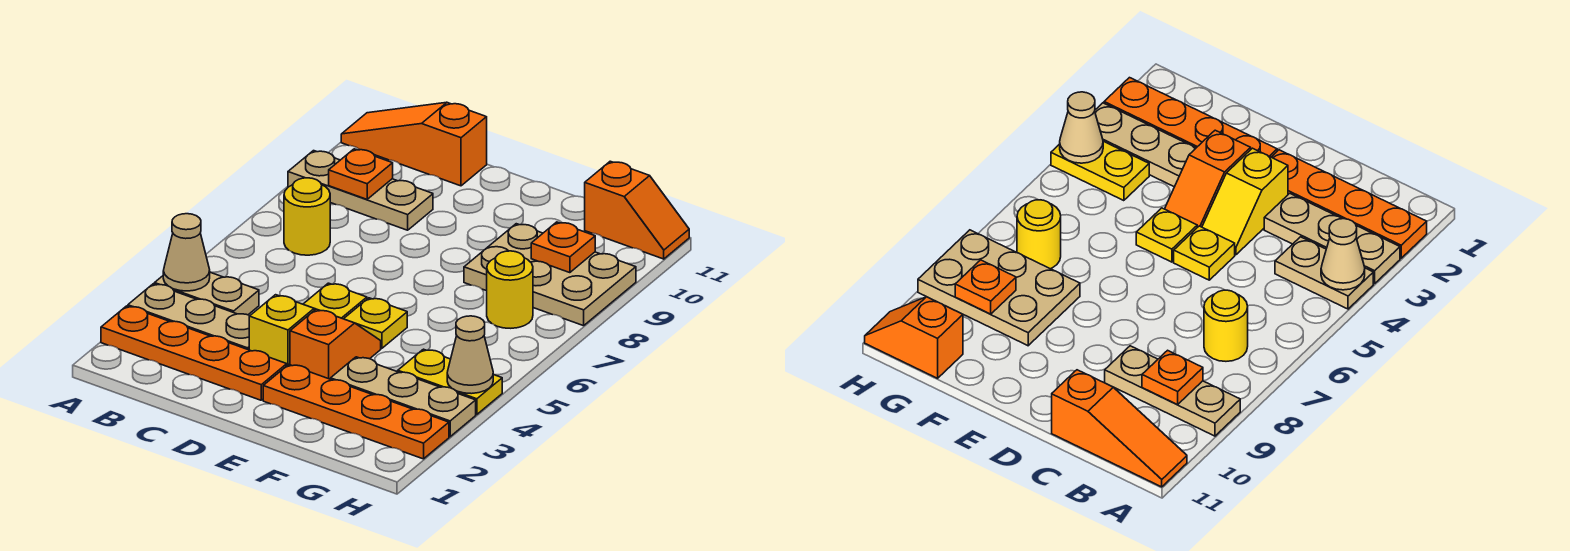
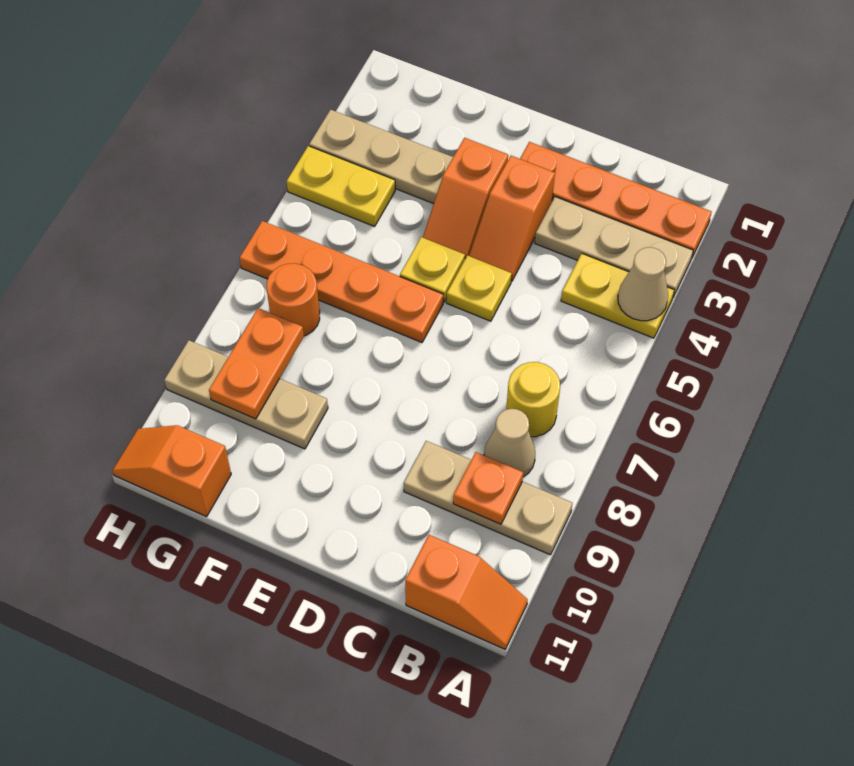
tan plate A4:B4 level 1 -> yellow plate A4:B4 level 1
orange slope A11:C11 level 1 top C -> orange slope A11:B11 level 1 top B
yellow slope D3:D4 level 1 top 3 -> orange slope D3:D4 level 1 top 3
orange plate E2:H2 level 1 -> orange plate E6:H6 level 1
tan plate F8:H9 level 1 -> tan plate F9:H9 level 1
yellow round brick G7 level 1 -> orange round brick G7 level 1
orange plate G9 level 2 -> orange plate G8:G9 level 2
tan cone H4 level 2 -> tan cone B8 level 1

